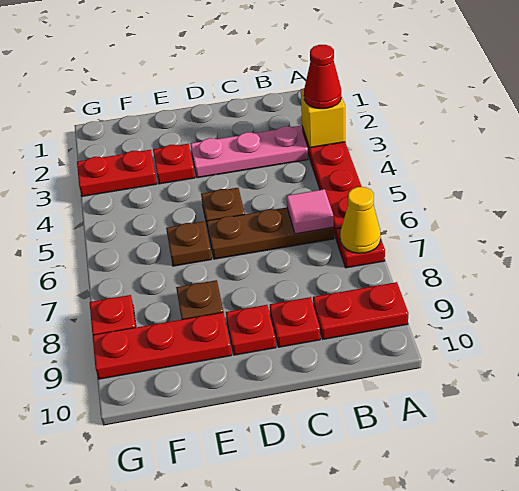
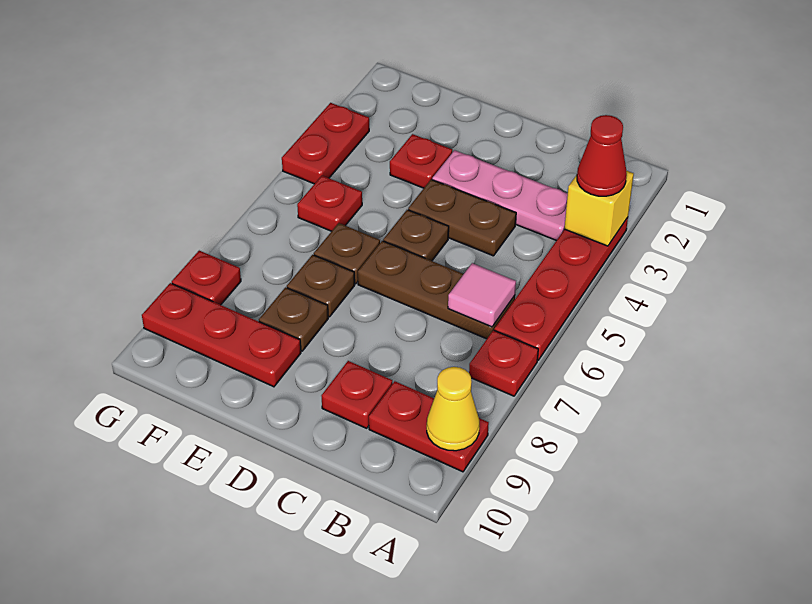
yellow cone A7 level 2 -> yellow cone A9 level 2
none -> brown plate C4:D4 level 1
red plate D9 level 1 -> red plate F5 level 1
none -> brown plate E7 level 1
red plate F3:G3 level 1 -> red plate G3:G4 level 1

